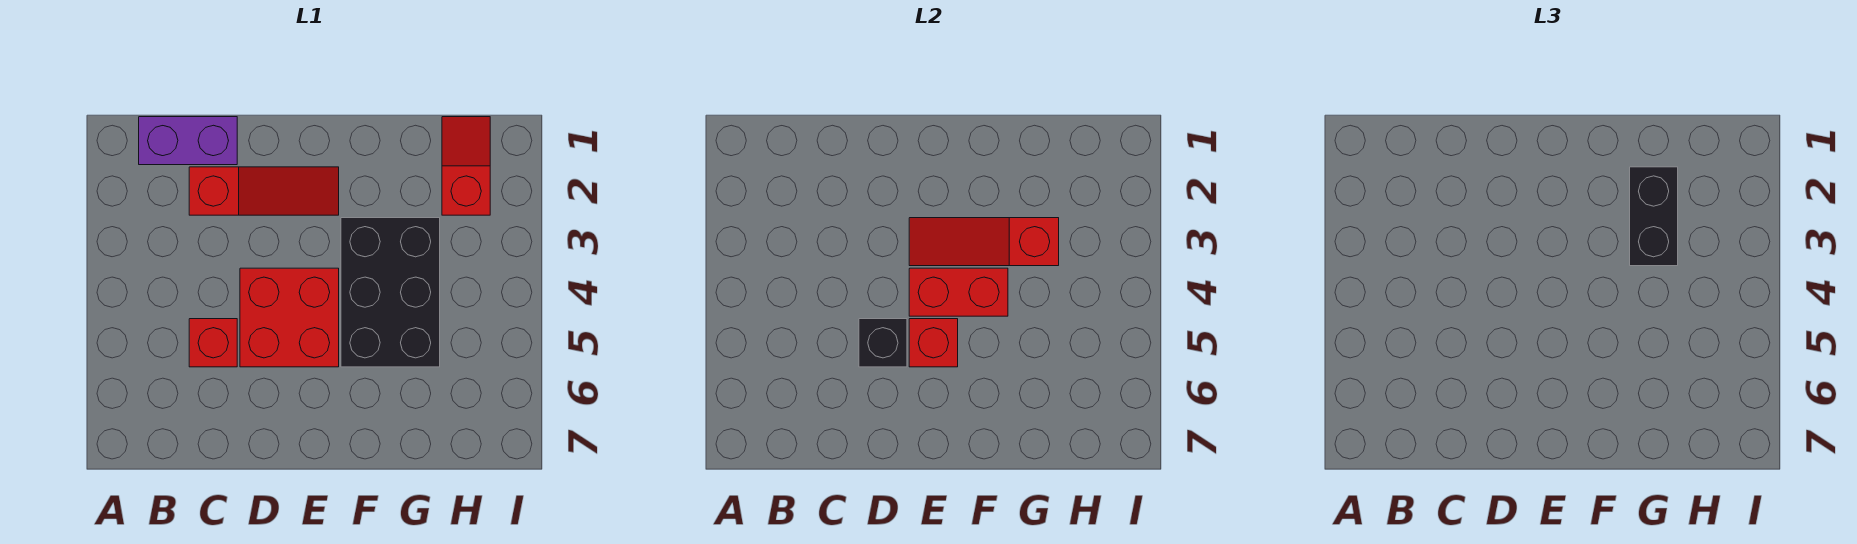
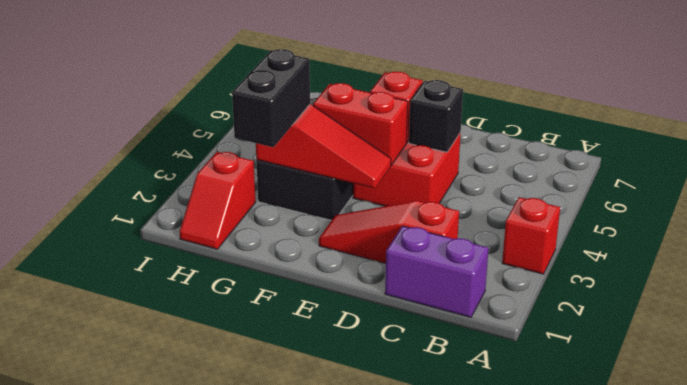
red brick C5 level 1 -> red brick A3 level 1

